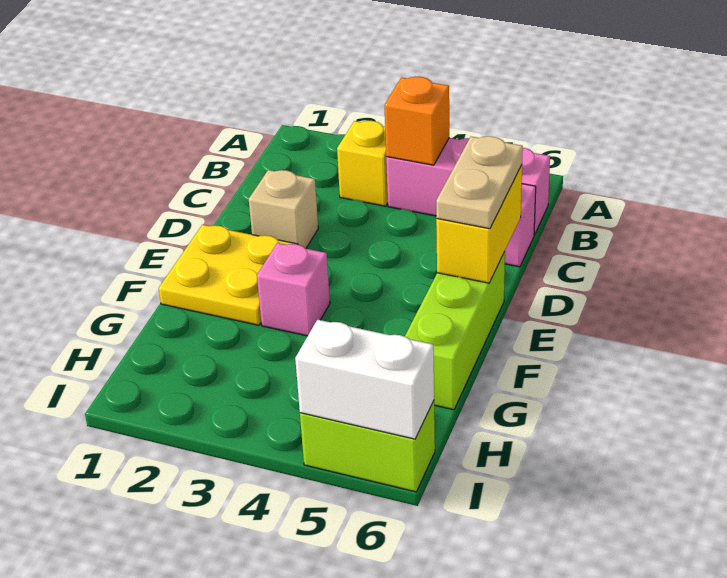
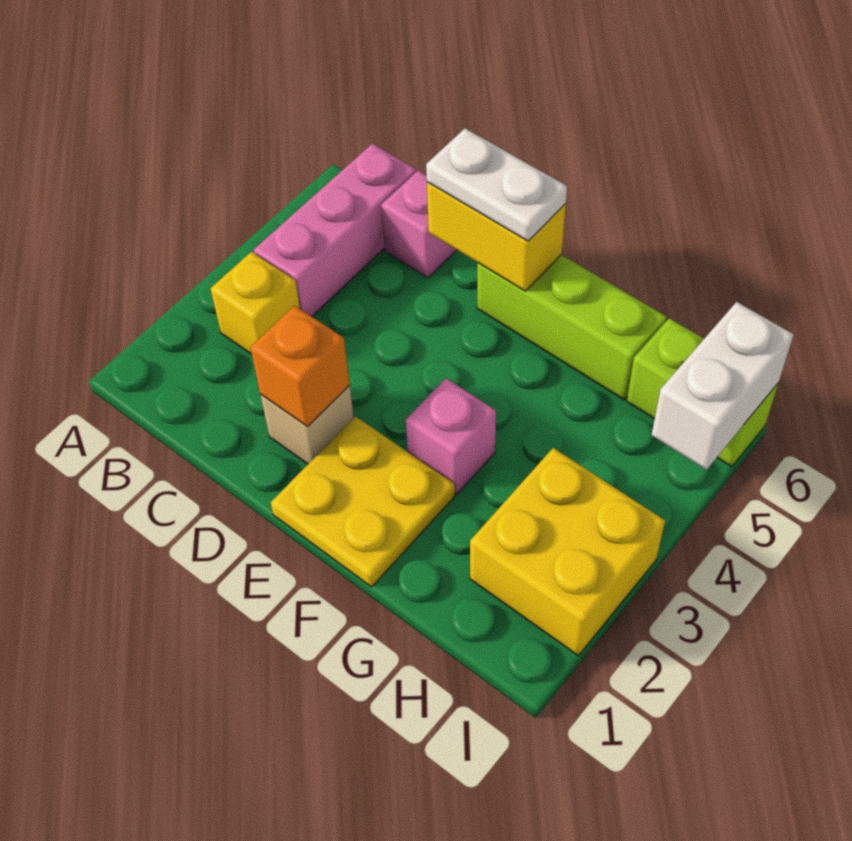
orange brick B4 level 2 -> orange brick D2 level 2
tan plate D6:E6 level 3 -> white plate D6:E6 level 3
none -> yellow brick H2:I3 level 1
lime brick I5:I6 level 1 -> lime brick H6:I6 level 1

